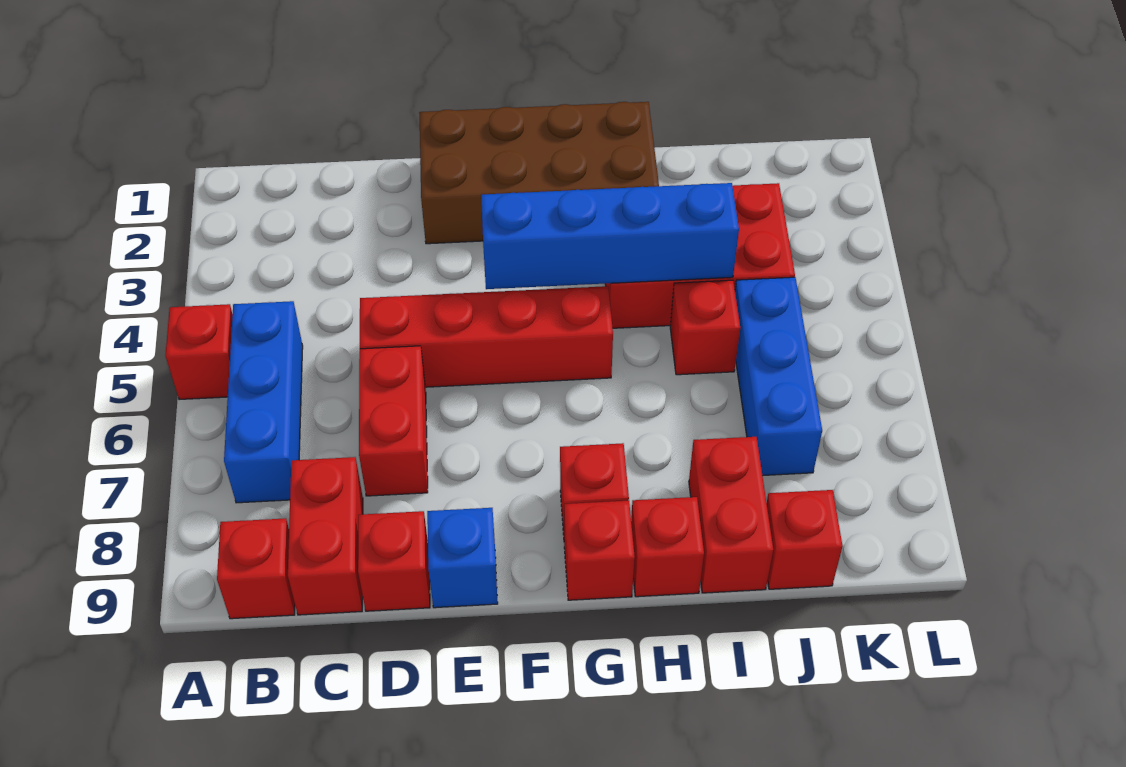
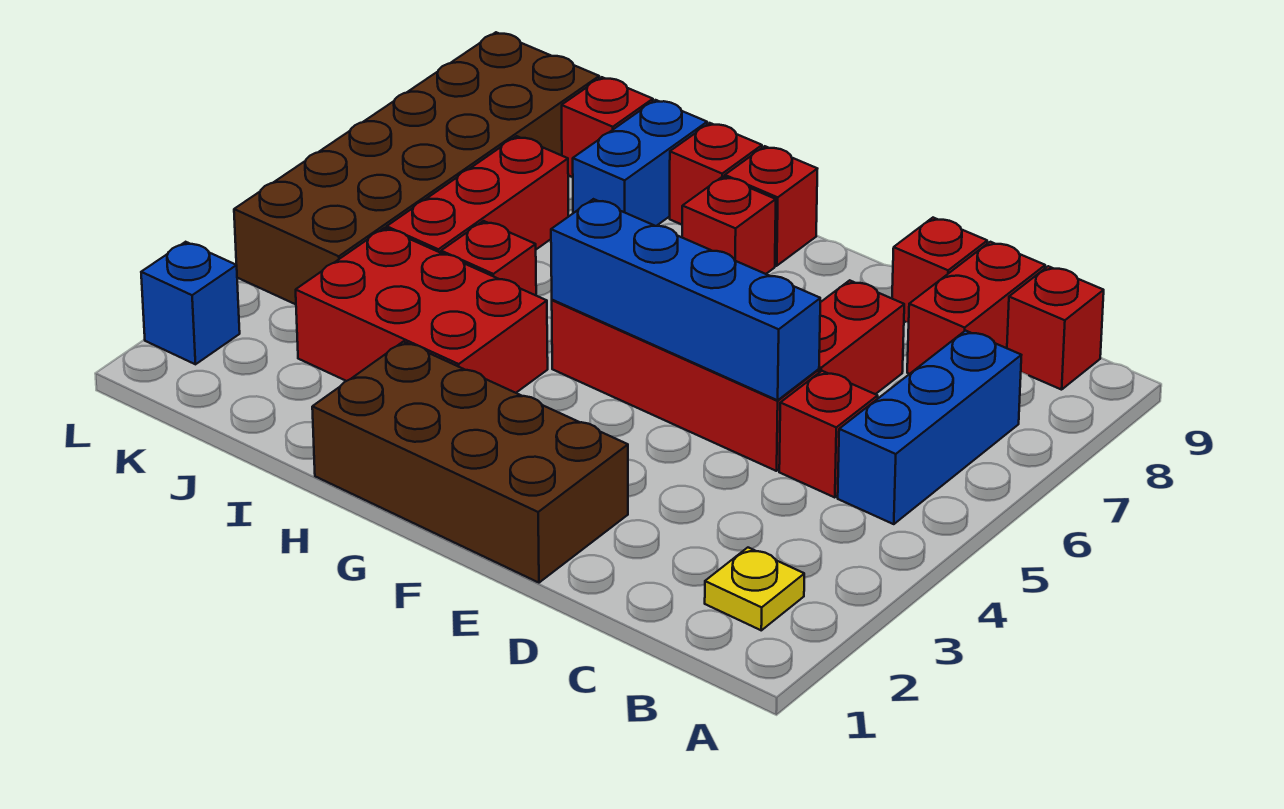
red brick A5 level 1 -> red brick C5 level 1
none -> yellow plate B2 level 1
blue brick E9 level 1 -> blue brick L2 level 1
blue brick F4:I4 level 2 -> blue brick D5:G5 level 2
red brick I8:I9 level 1 -> blue brick I8:I9 level 1
blue brick J5:J7 level 1 -> red brick J5:J7 level 1
none -> brown brick K4:L9 level 1

